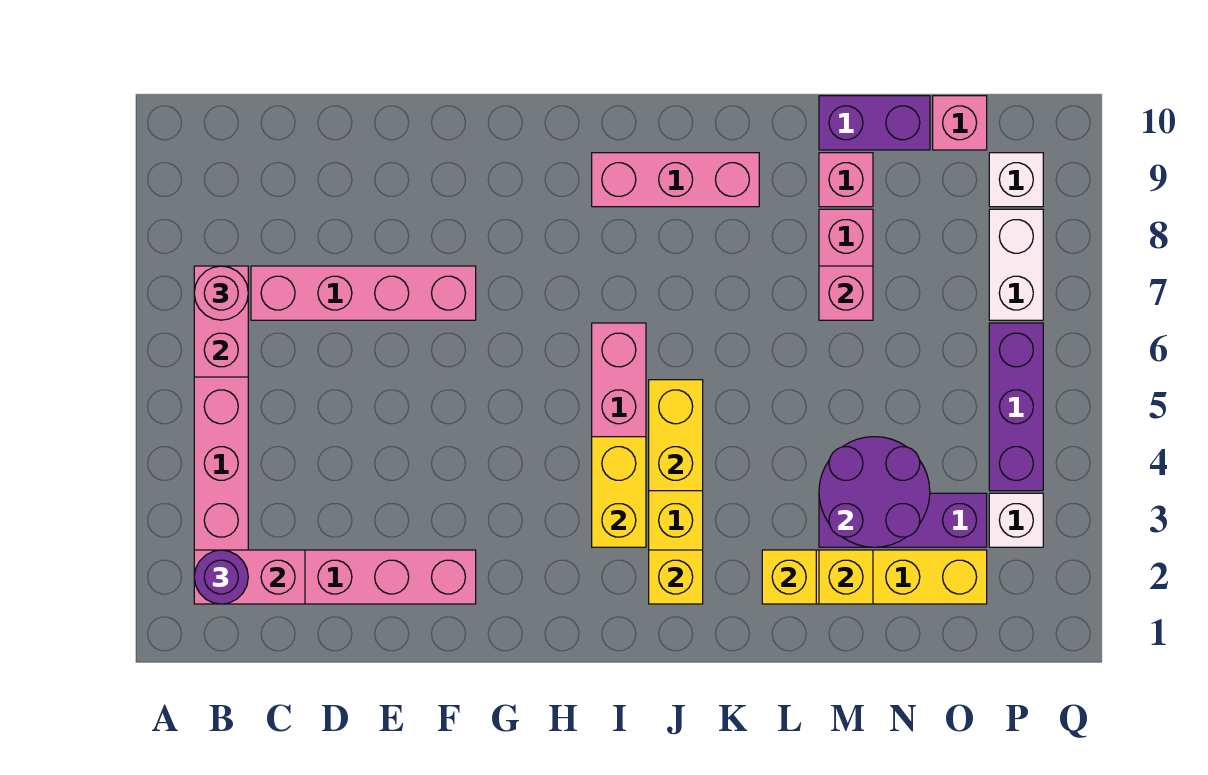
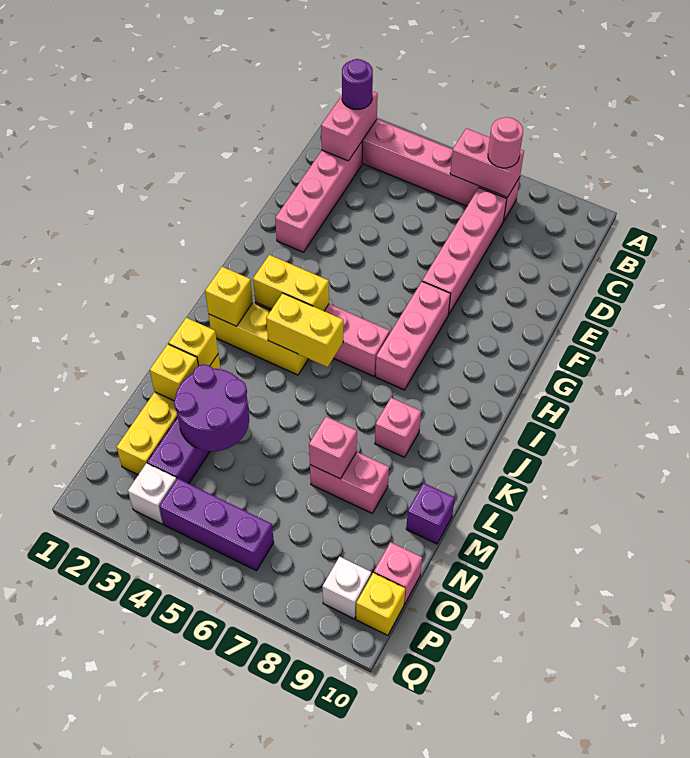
pink brick I9:K9 level 1 -> pink brick G7:I7 level 1
pink brick M9 level 1 -> pink brick K8 level 1
purple brick M10:N10 level 1 -> purple brick M10 level 1
white brick P7:P8 level 1 -> none
none -> yellow brick P10 level 1

